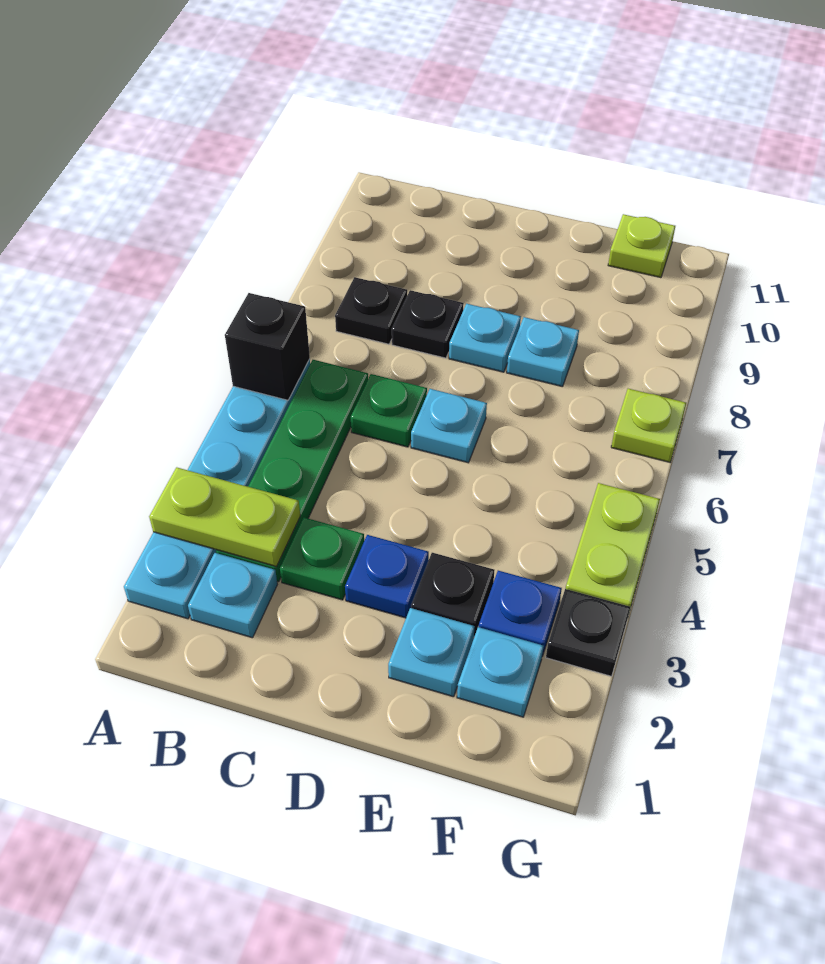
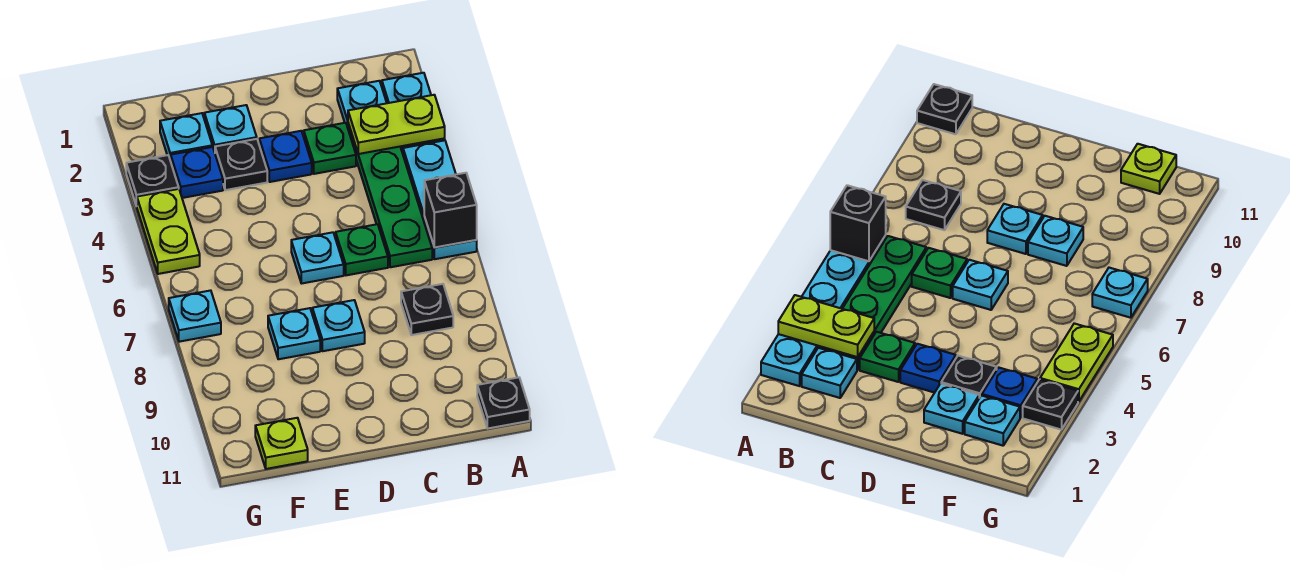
black plate C8 level 1 -> black plate A11 level 1
lime plate G7 level 1 -> cyan plate G7 level 1

